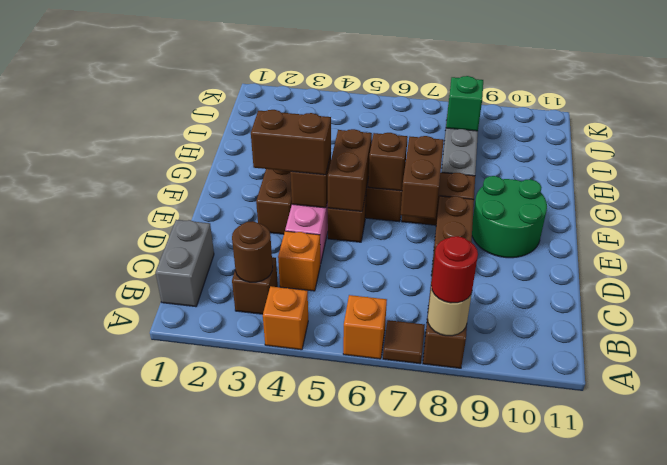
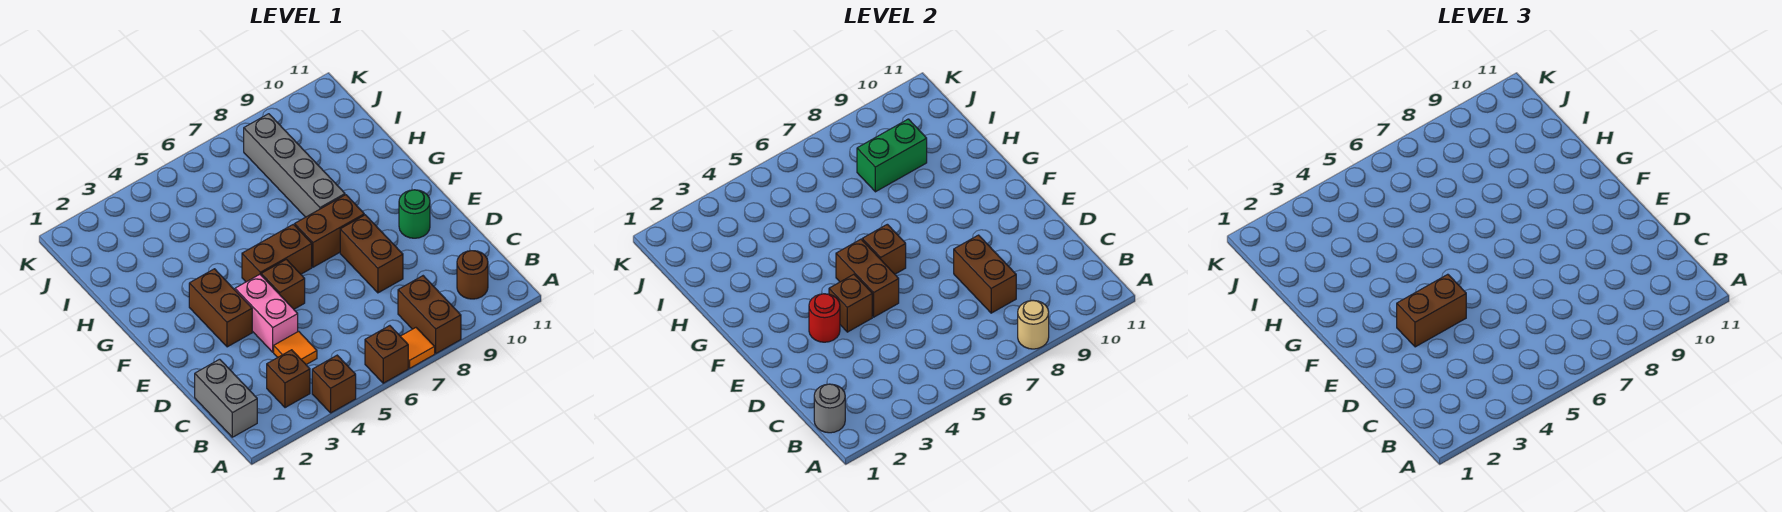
orange brick A4 level 1 -> brown brick A4 level 1
orange brick A6 level 1 -> brown brick A6 level 1
brown tile A7 level 1 -> orange tile A7 level 1
red round brick A8 level 3 -> red round brick E3 level 2
none -> grey round brick B1 level 2
brown round brick B3 level 2 -> brown round brick B10 level 1
orange brick C4 level 1 -> orange tile C4 level 1
brown brick E7:F7 level 2 -> brown brick C8:D8 level 2
green round brick E9:F10 level 1 -> green round brick E10 level 1
green brick I8 level 2 -> green brick I8:I9 level 2

